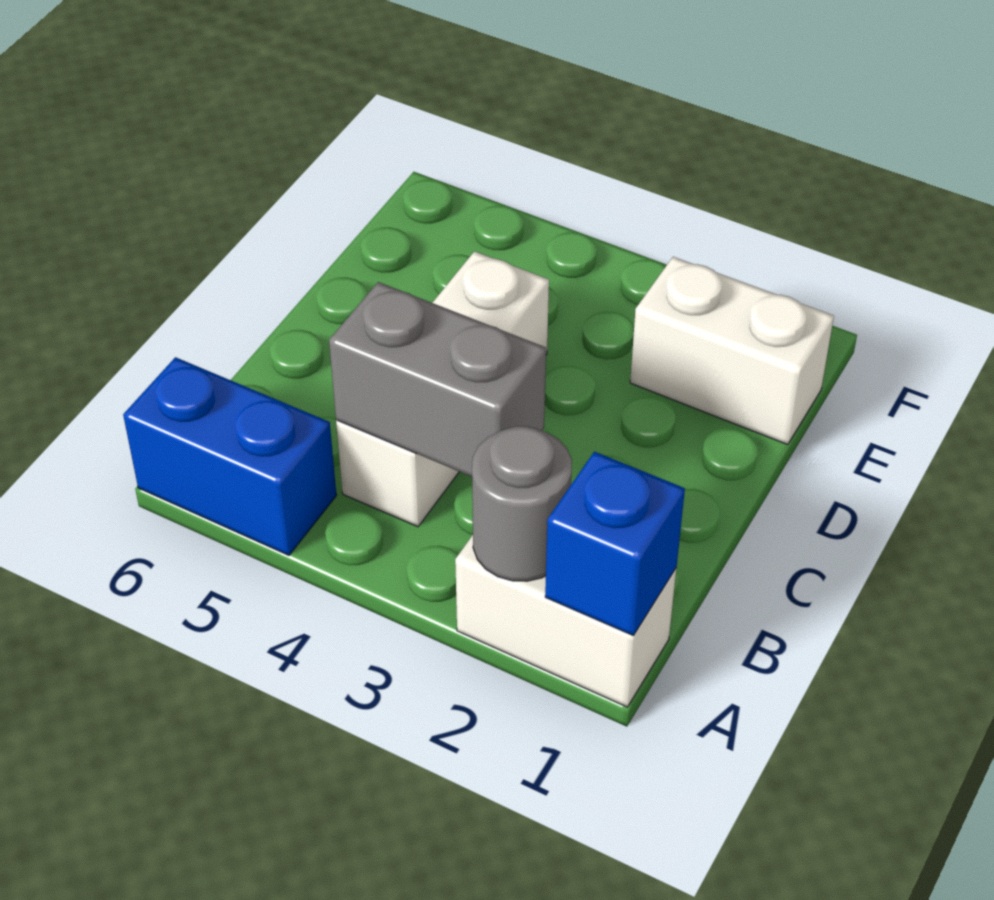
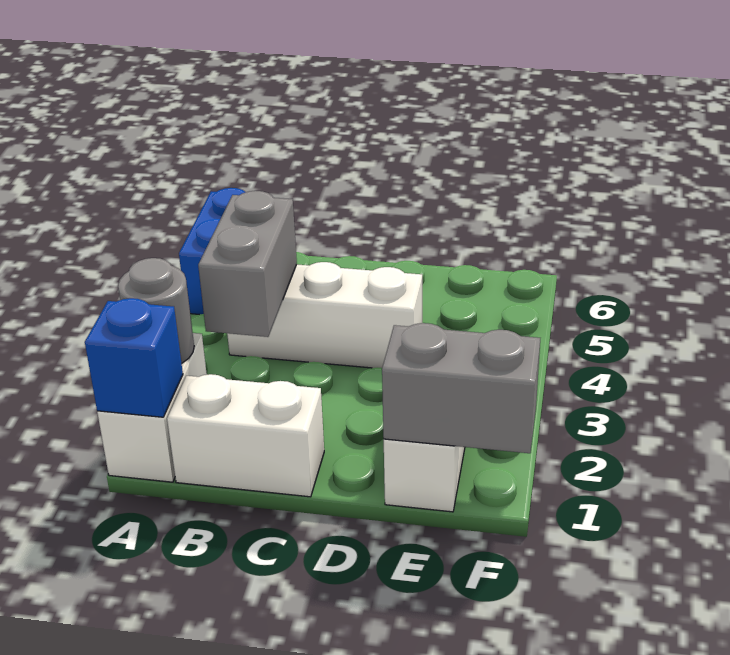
none -> white brick B1:C1 level 1
none -> grey brick E1:F1 level 2

